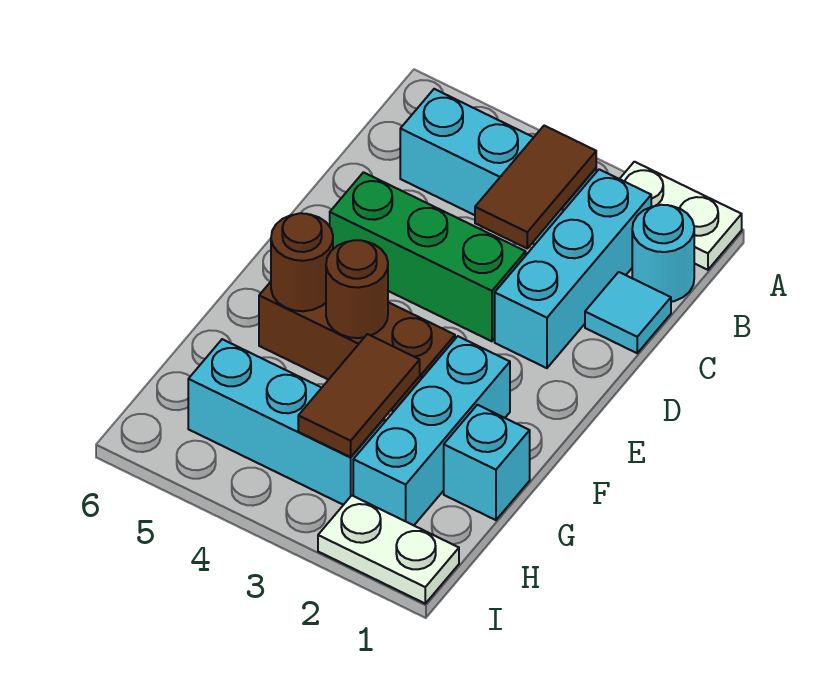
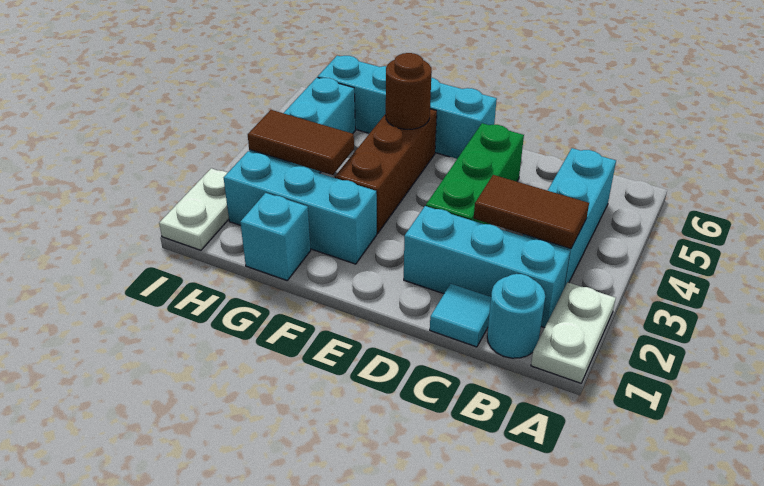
none -> cyan brick E6:H6 level 1
brown round brick F4 level 2 -> none

